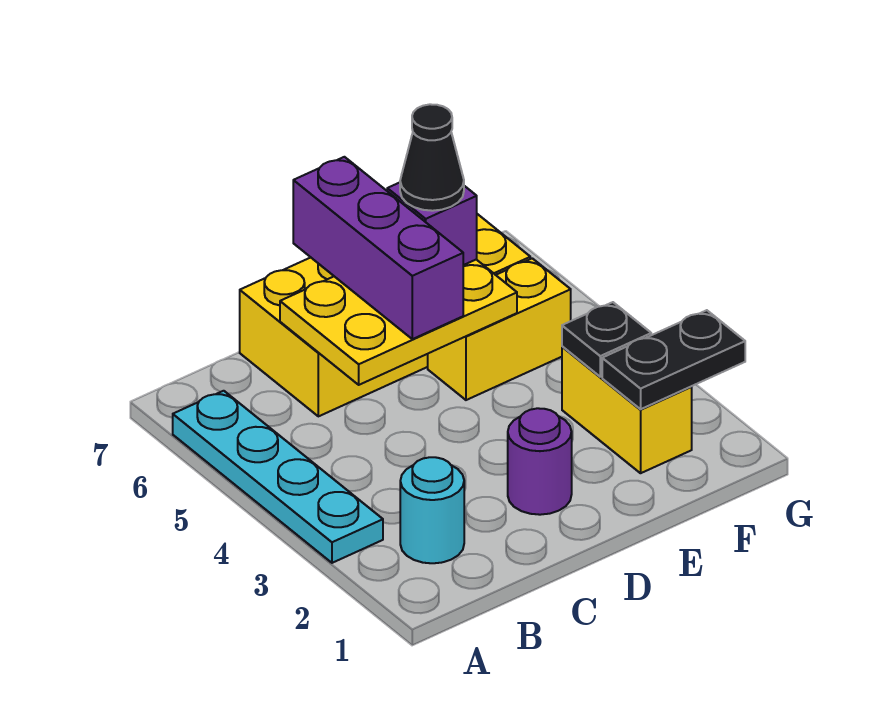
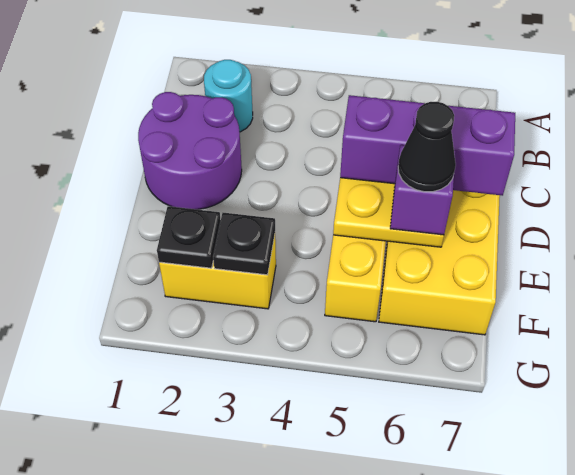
cyan plate A3:A6 level 1 -> none
purple round brick D2 level 1 -> purple round brick C1:D2 level 1
black plate F2:G2 level 2 -> black plate F2 level 2

